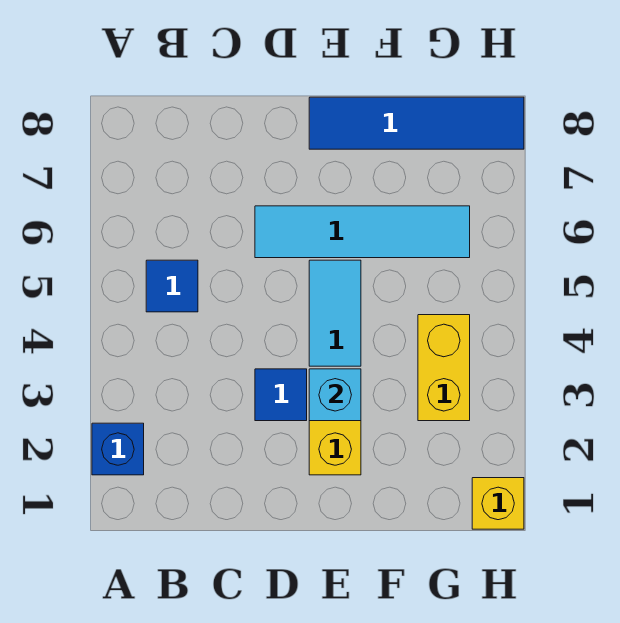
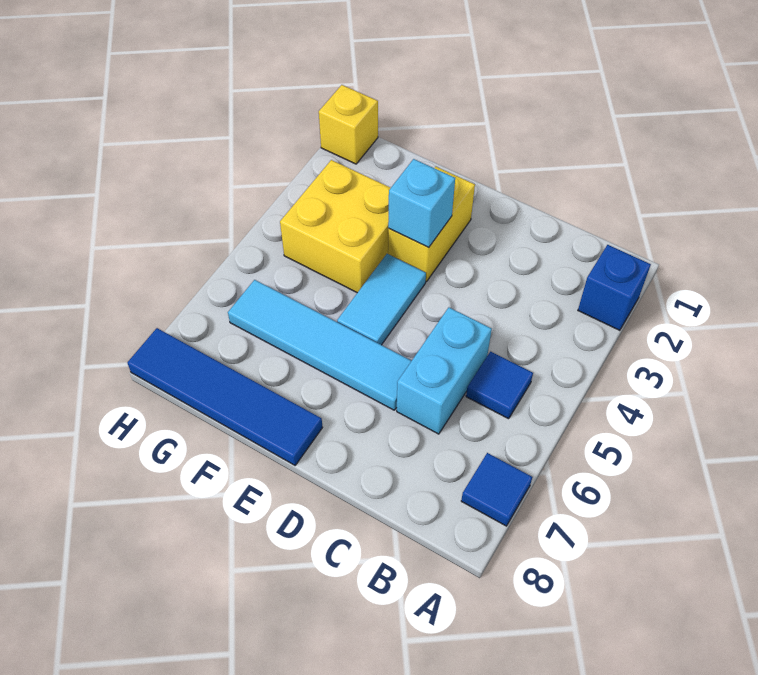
none -> cyan brick C5:C6 level 1
blue tile D3 level 1 -> blue tile A7 level 1
yellow brick G3:G4 level 1 -> yellow brick F3:G4 level 1

